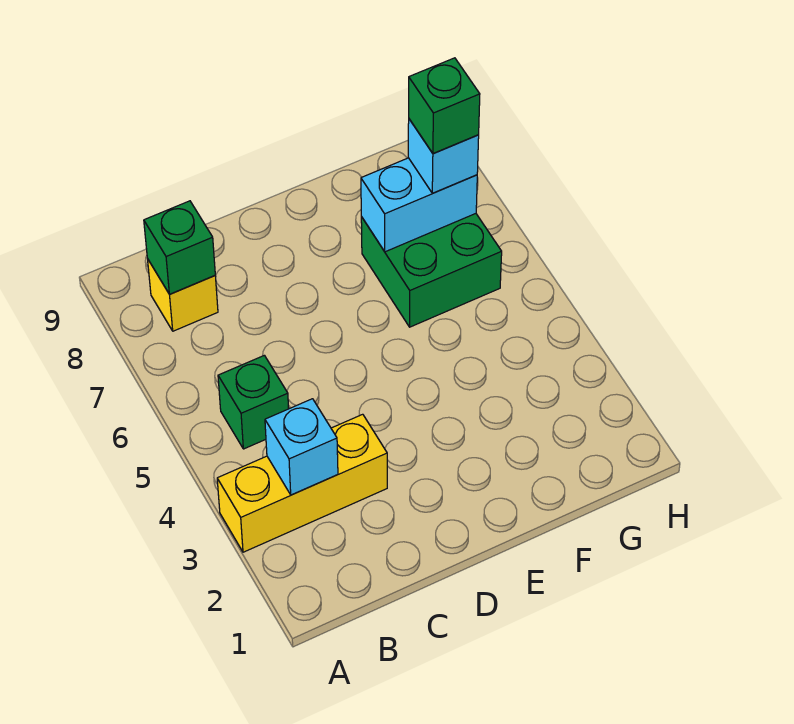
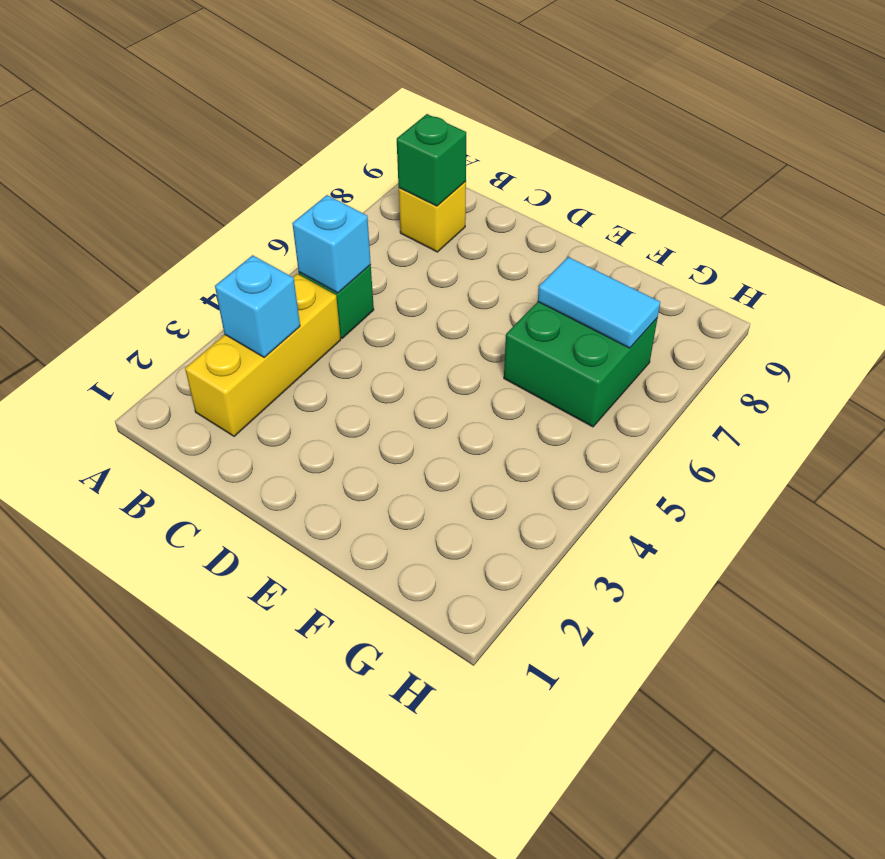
yellow brick A3:C3 level 1 -> yellow brick B2:B4 level 1
cyan brick F7:G7 level 2 -> cyan tile F7:G7 level 2
cyan brick G7 level 3 -> cyan brick B5 level 2
green brick G7 level 4 -> none

